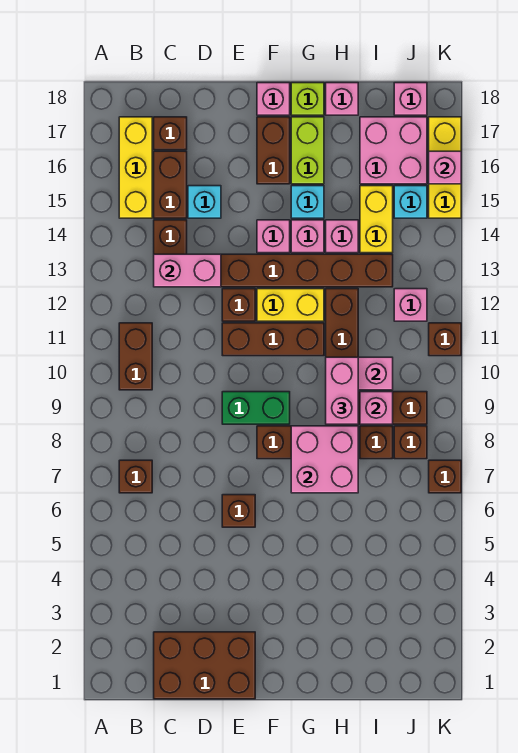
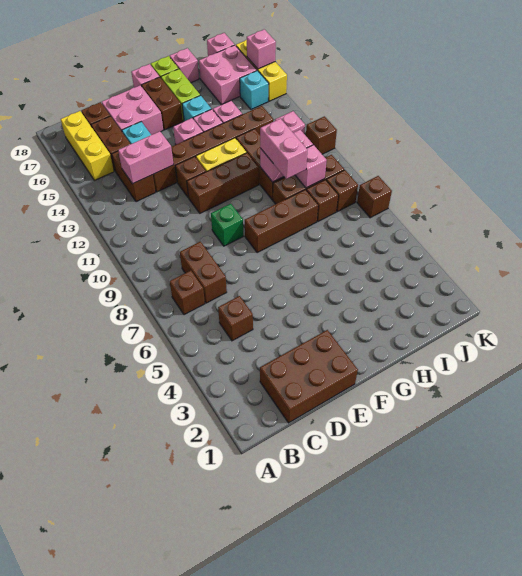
brown brick B10:B11 level 1 -> brown brick C7:C8 level 1
brown brick E6 level 1 -> brown brick C5 level 1
green brick E9:F9 level 1 -> green brick E9 level 1
pink brick G7:H8 level 2 -> pink brick D16:E17 level 1
yellow brick I14:I15 level 1 -> none

